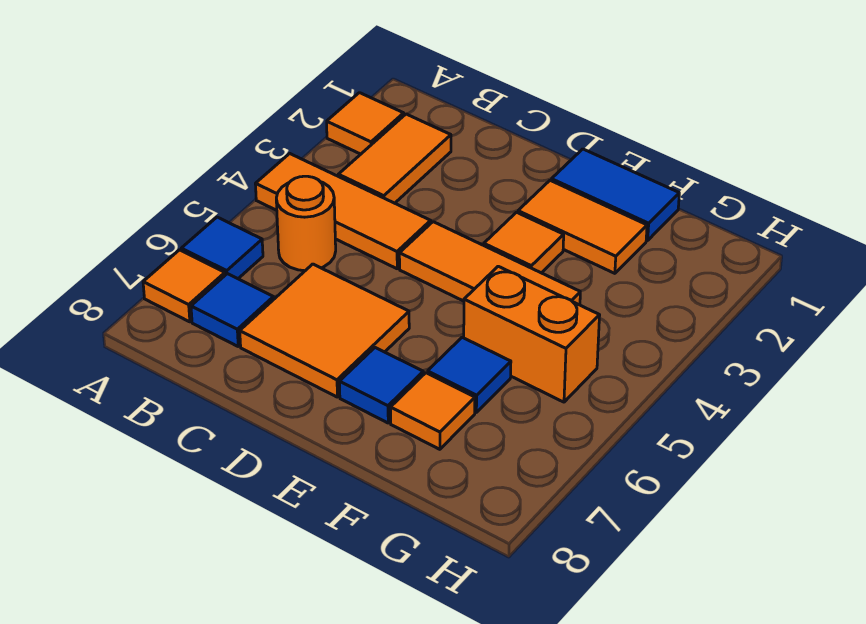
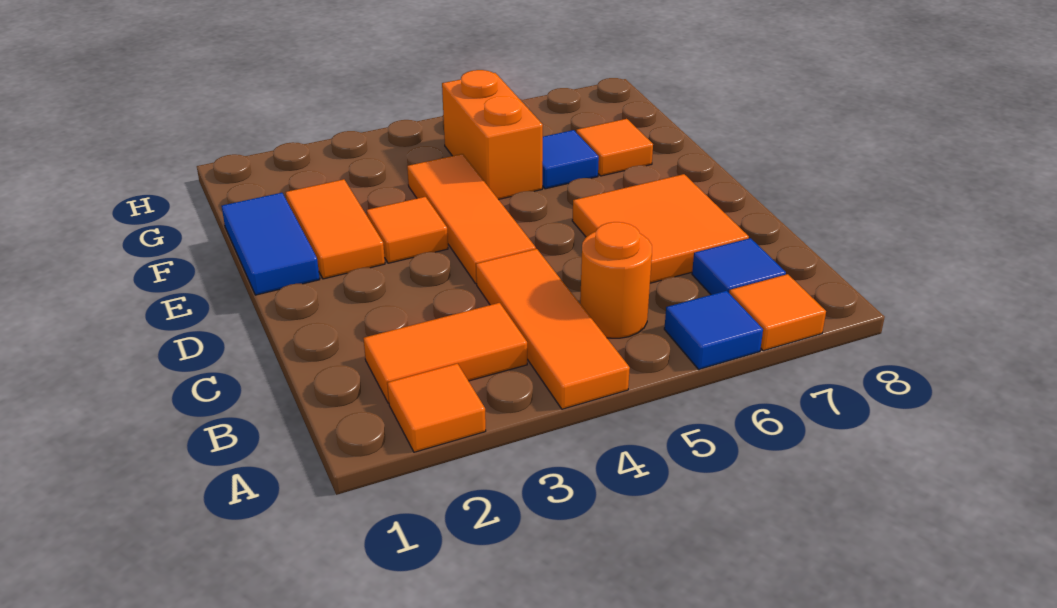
blue tile E7 level 1 -> none

